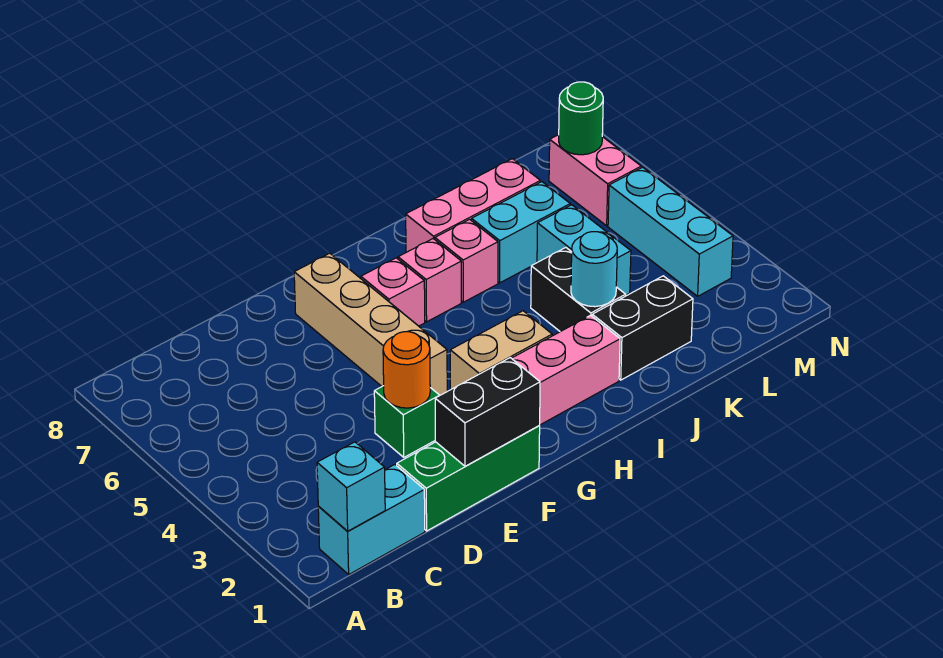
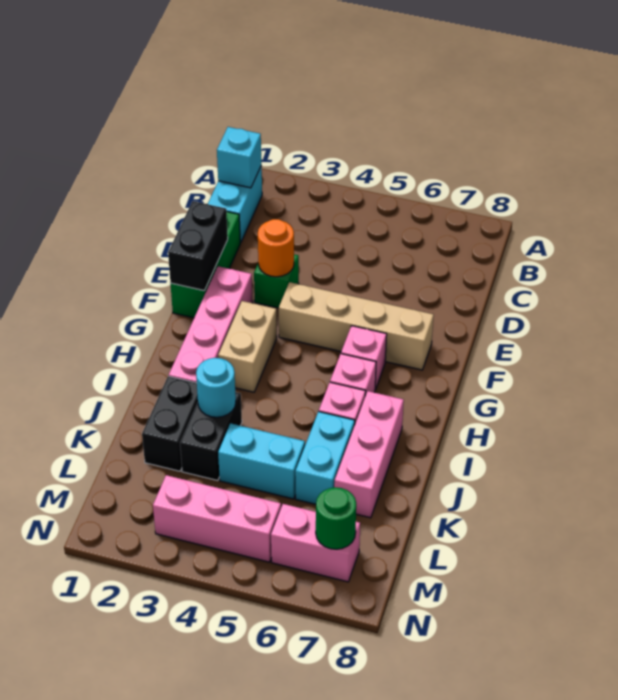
black brick J3:J4 level 1 -> black brick J3:K3 level 1
cyan brick M3:M5 level 1 -> pink brick M3:M5 level 1

